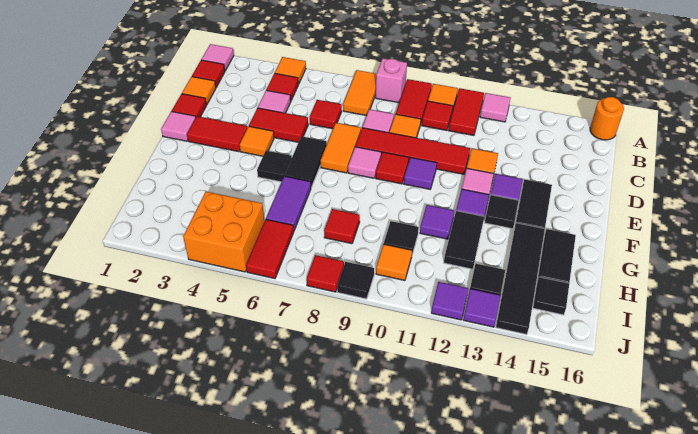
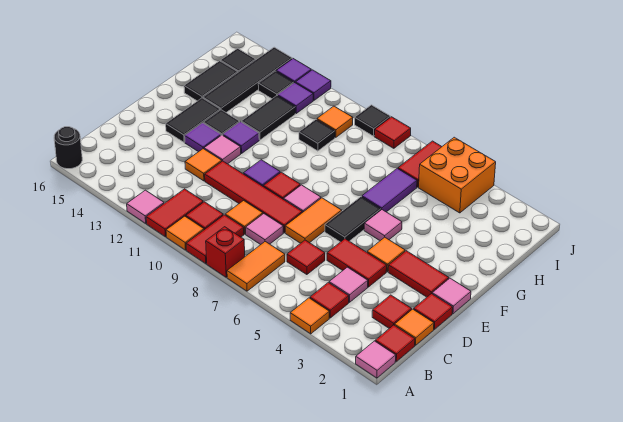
pink brick A8 level 1 -> red brick A8 level 1
orange round brick A16 level 1 -> black round brick A16 level 1
black tile F5 level 1 -> pink tile F5 level 1
purple tile G11 level 1 -> purple tile I12 level 1
red tile H8 level 1 -> red tile C2 level 1

